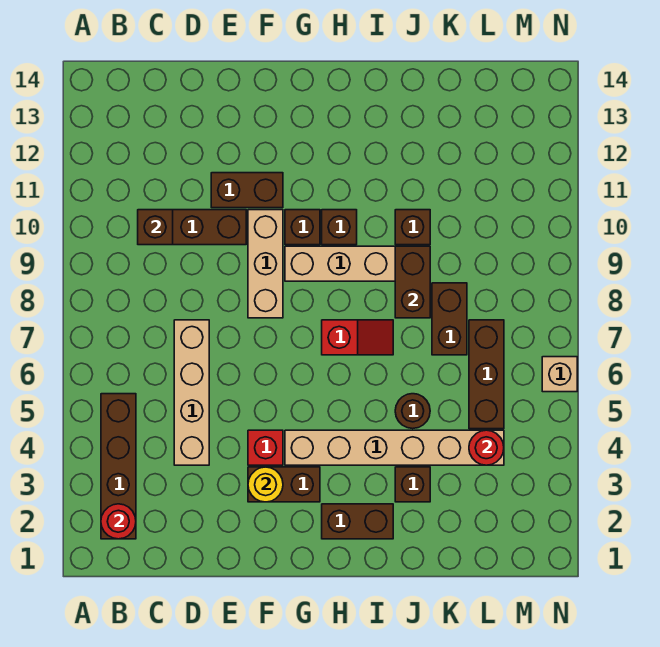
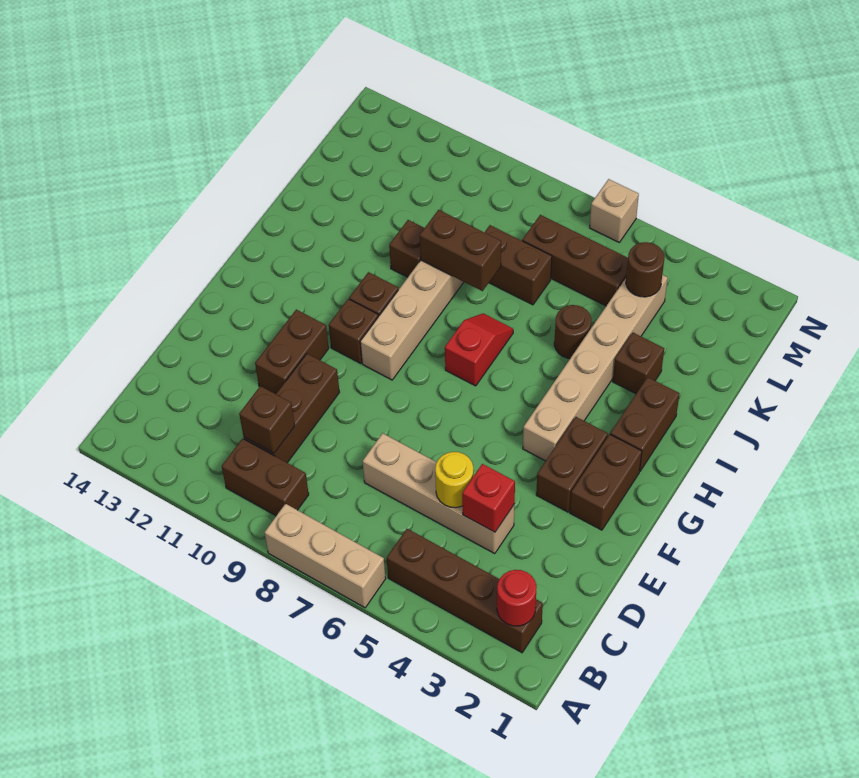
none -> brown brick B9:B10 level 1
none -> brown brick F2:G2 level 1
yellow round brick F3 level 2 -> yellow round brick D5 level 2
red brick F4 level 1 -> red brick D4 level 2
tan brick F8:F10 level 1 -> tan brick A6:A8 level 1
red round brick L4 level 2 -> brown round brick L4 level 2

